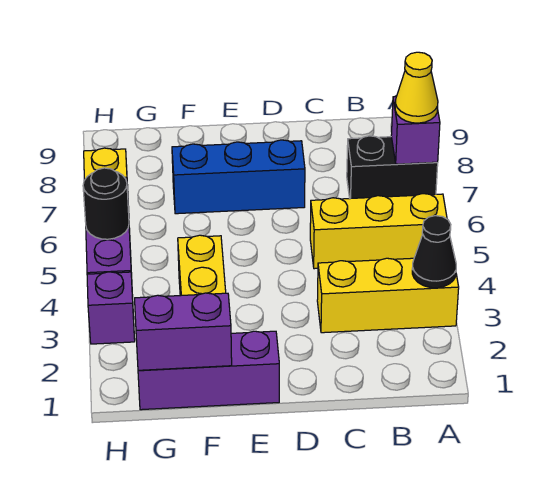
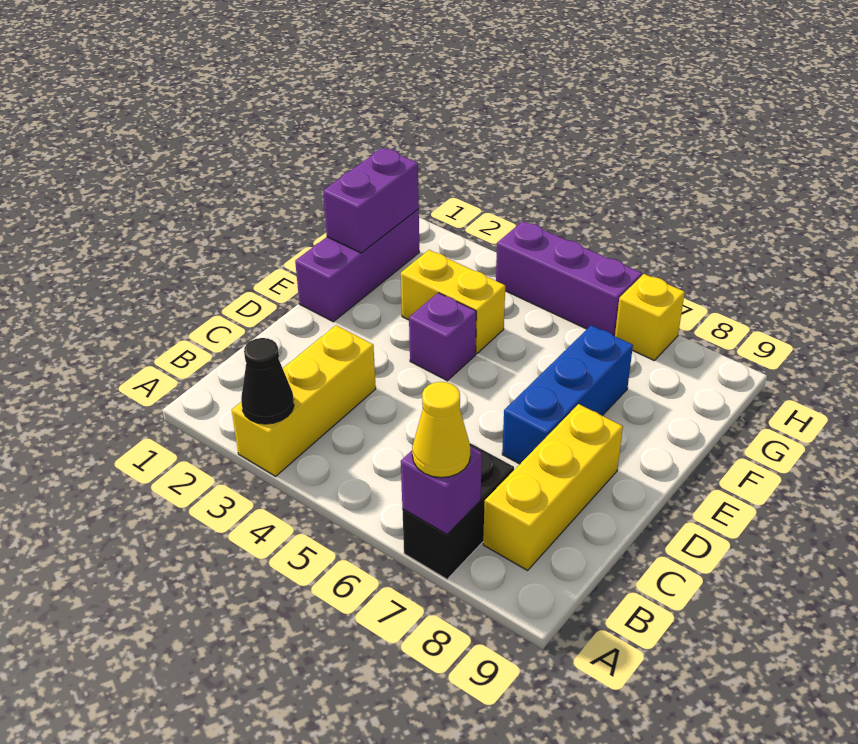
yellow brick A5:C5 level 1 -> yellow brick B8:D8 level 1
purple brick H3 level 1 -> purple brick E4 level 1
black round brick H5 level 2 -> none

